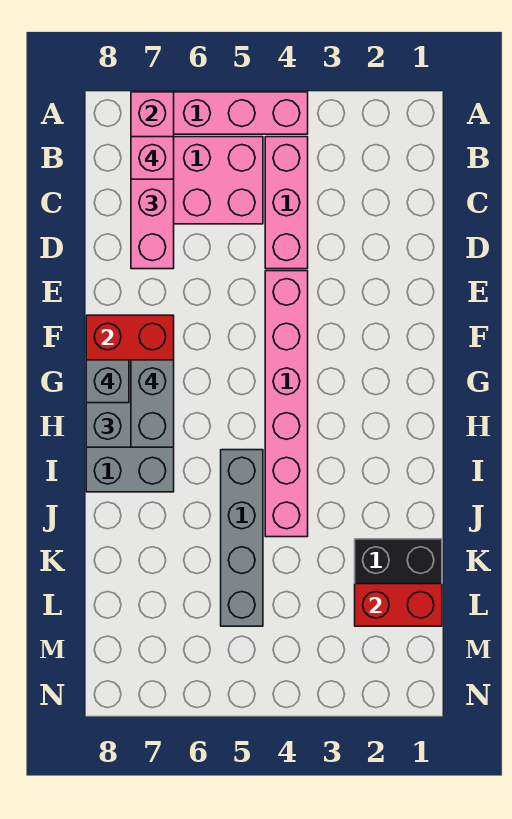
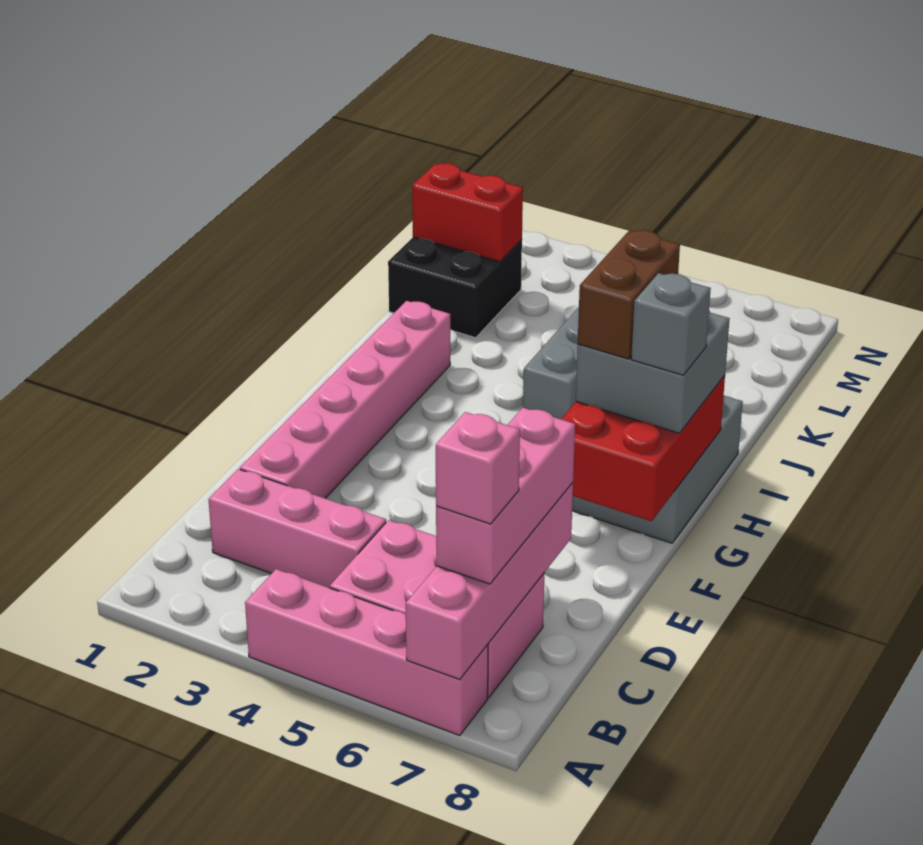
pink brick B4:D4 level 1 -> pink brick C2:C4 level 1
pink brick E4:J4 level 1 -> pink brick D2:I2 level 1
grey brick G7:H7 level 4 -> brown brick G7:H7 level 4

